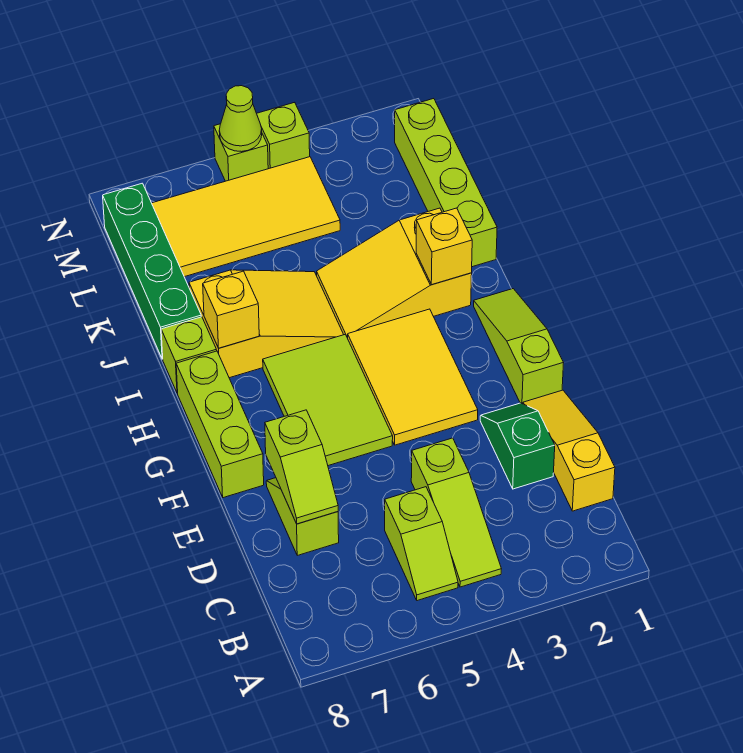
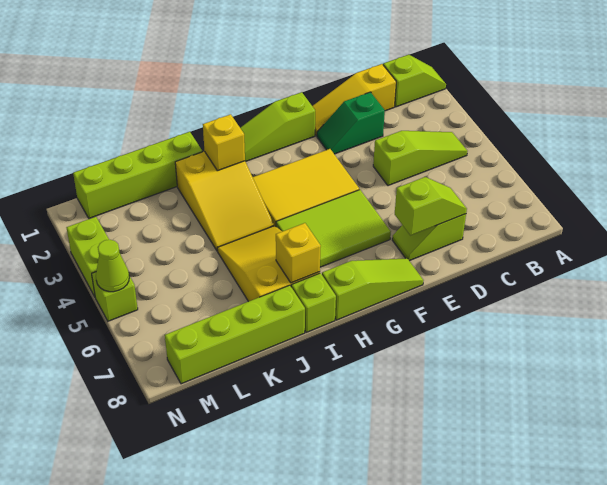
lime slope B5:C5 level 1 top C -> lime slope A1:B1 level 1 top B
lime brick F8:H8 level 1 -> lime slope F8:H8 level 1 top H
green brick J8:M8 level 1 -> lime brick J8:M8 level 1
yellow tile L4:M7 level 1 -> none
lime brick N4 level 1 -> lime brick N3:N4 level 1

